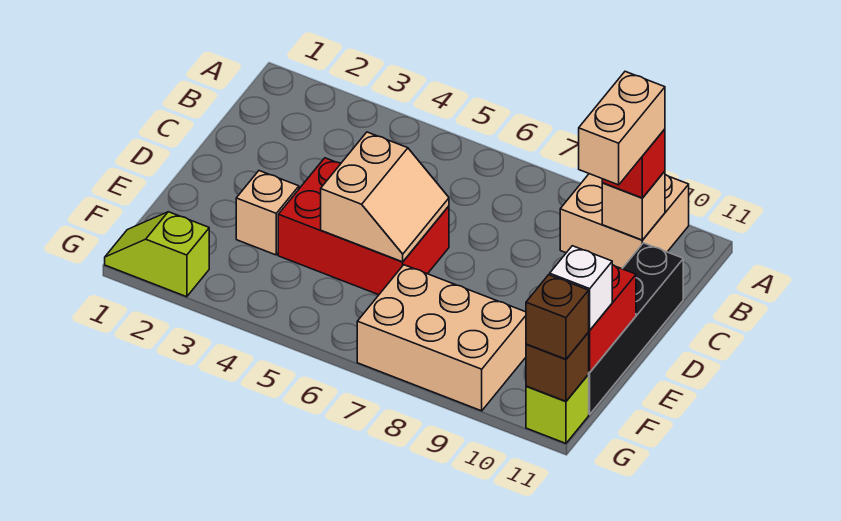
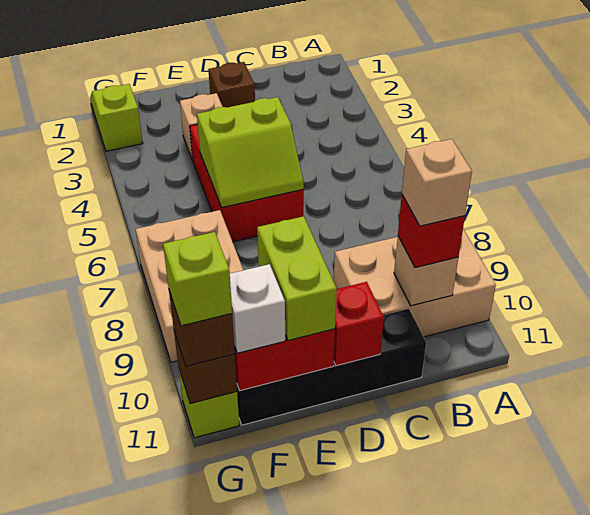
tan brick A9:B10 level 1 -> tan brick A9:C10 level 1
tan brick B10:C10 level 4 -> tan brick B10 level 4
none -> brown brick D2 level 1
tan slope D5:E6 level 2 top 5 -> lime slope D5:E6 level 2 top 5
none -> red brick D11 level 2
none -> lime brick E10:E11 level 3
none -> lime brick G11 level 4

